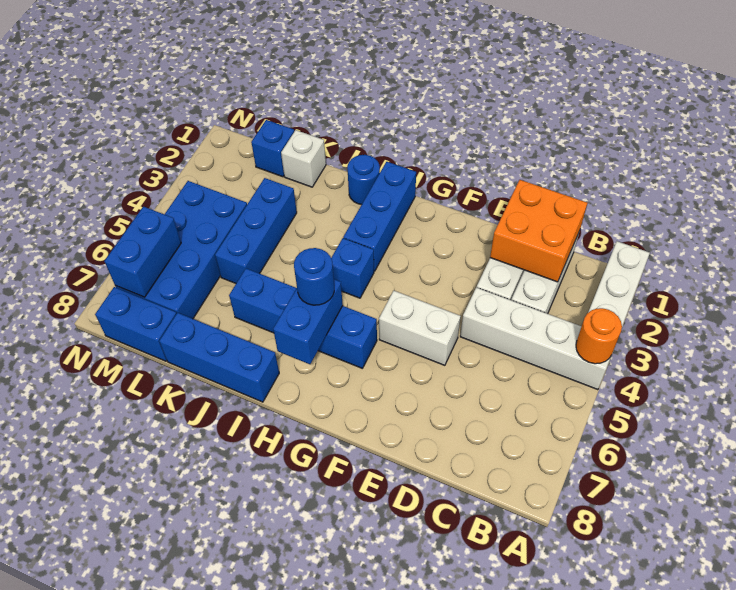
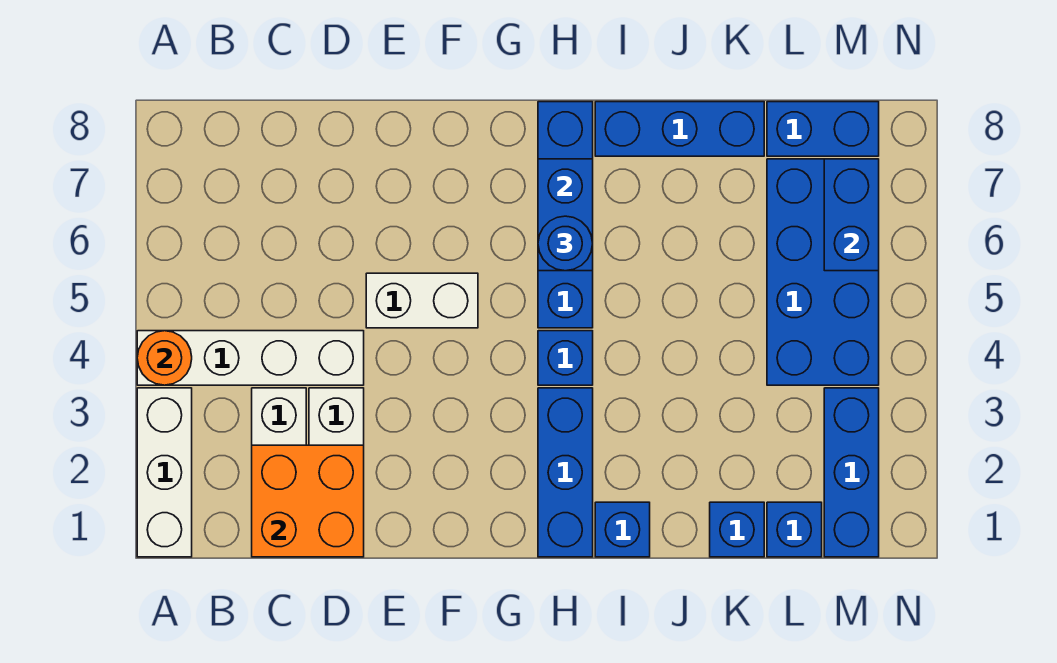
blue brick G6:J6 level 1 -> blue brick H5:H8 level 1
blue round brick I1 level 1 -> blue brick I1 level 1
white brick K1 level 1 -> blue brick K1 level 1
blue brick K3:K5 level 1 -> blue brick M1:M3 level 1

